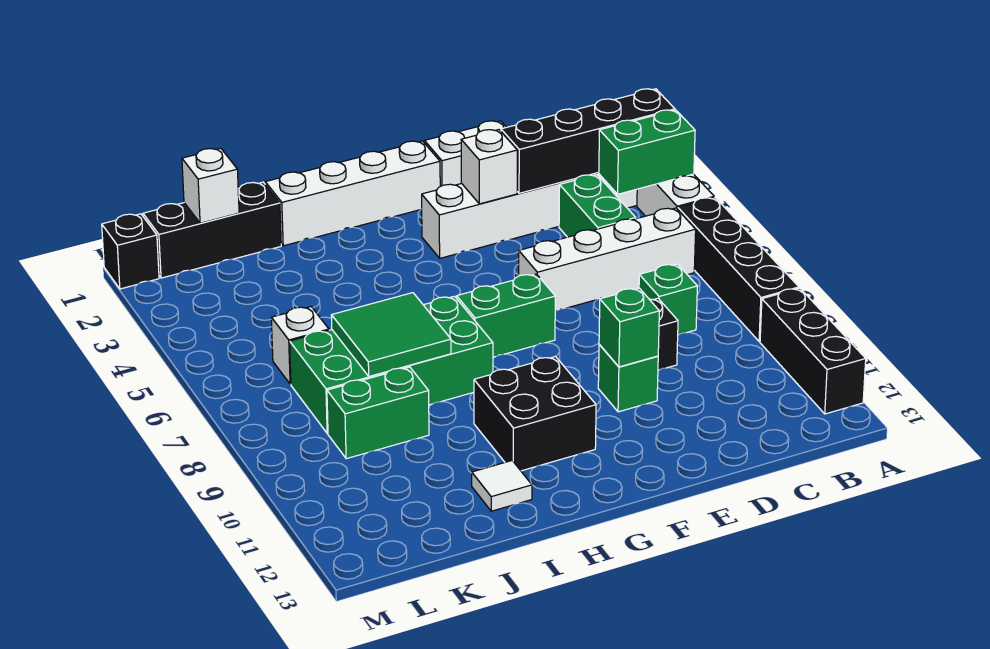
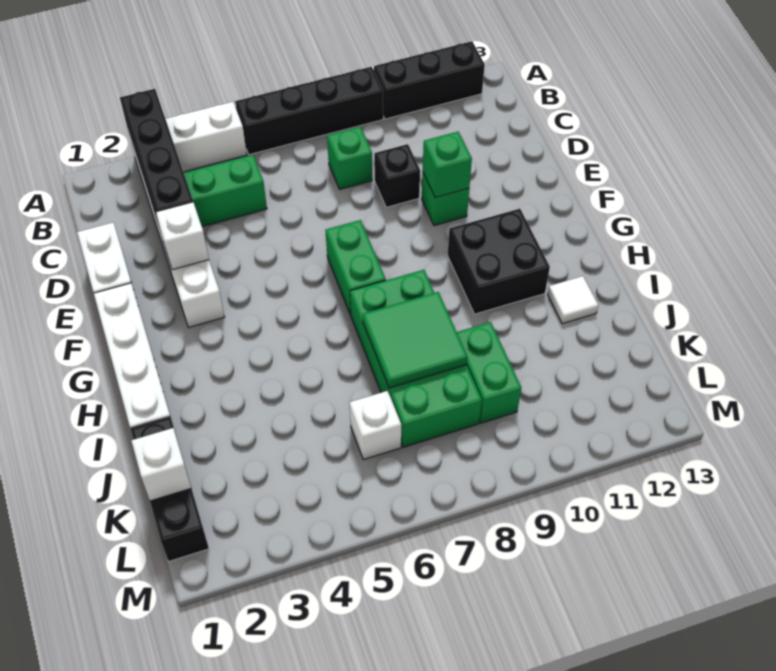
green brick A4:B4 level 2 -> none
white brick B6:E6 level 1 -> none
black brick M1 level 1 -> none

